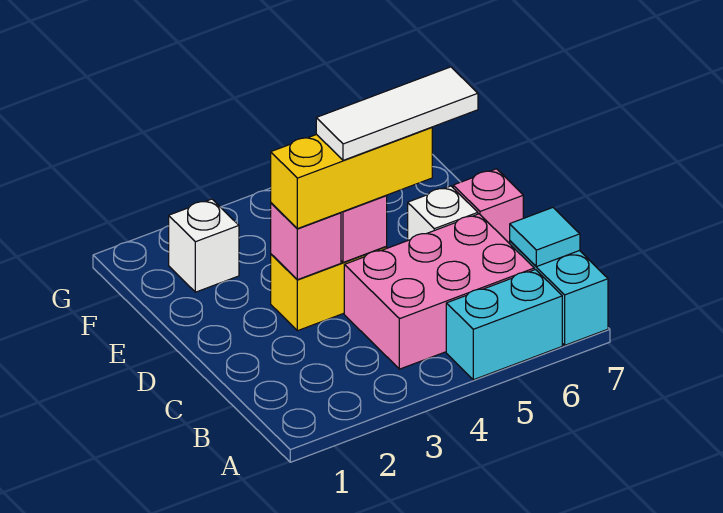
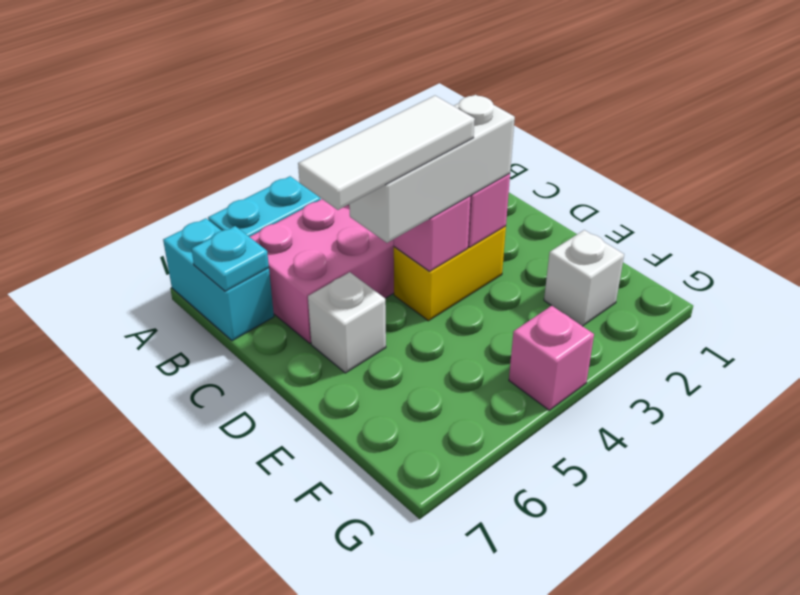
cyan tile B7 level 2 -> cyan plate B7 level 2
yellow brick D3:D5 level 3 -> white brick D3:D5 level 3
pink brick D7 level 1 -> pink brick G4 level 1

